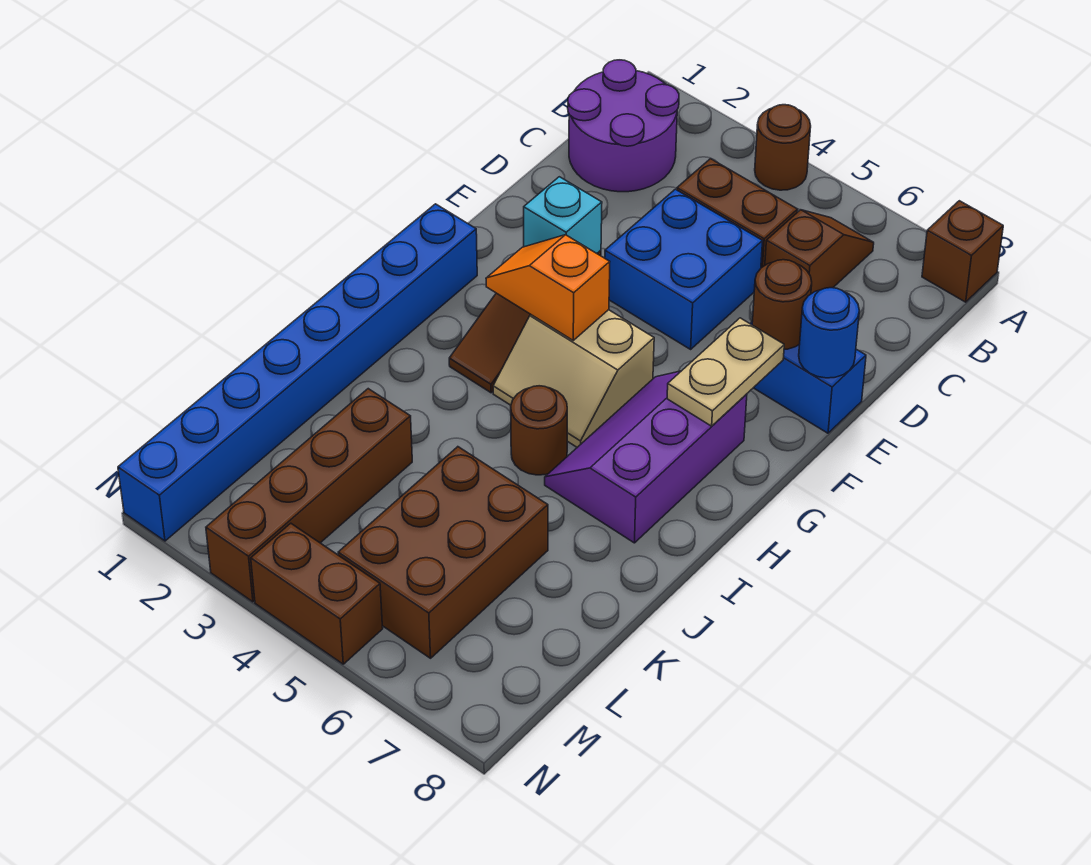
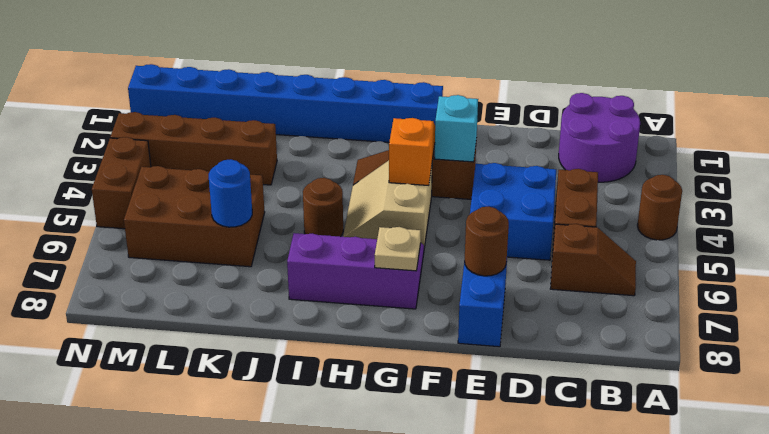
brown brick A8 level 1 -> none
blue round brick E8 level 2 -> blue round brick K6 level 2
tan plate F7:G7 level 2 -> tan plate G7 level 2

